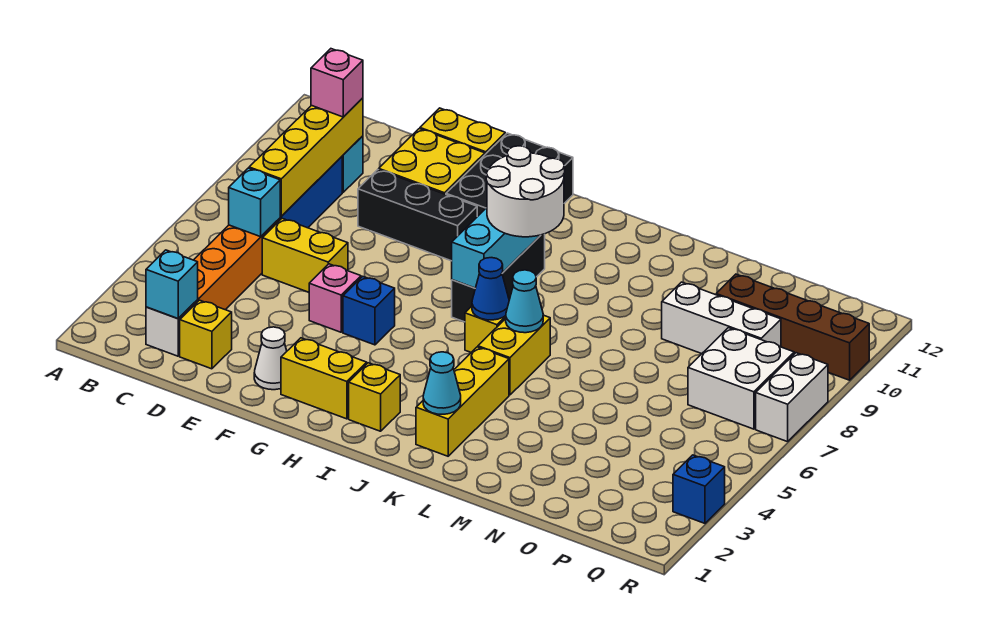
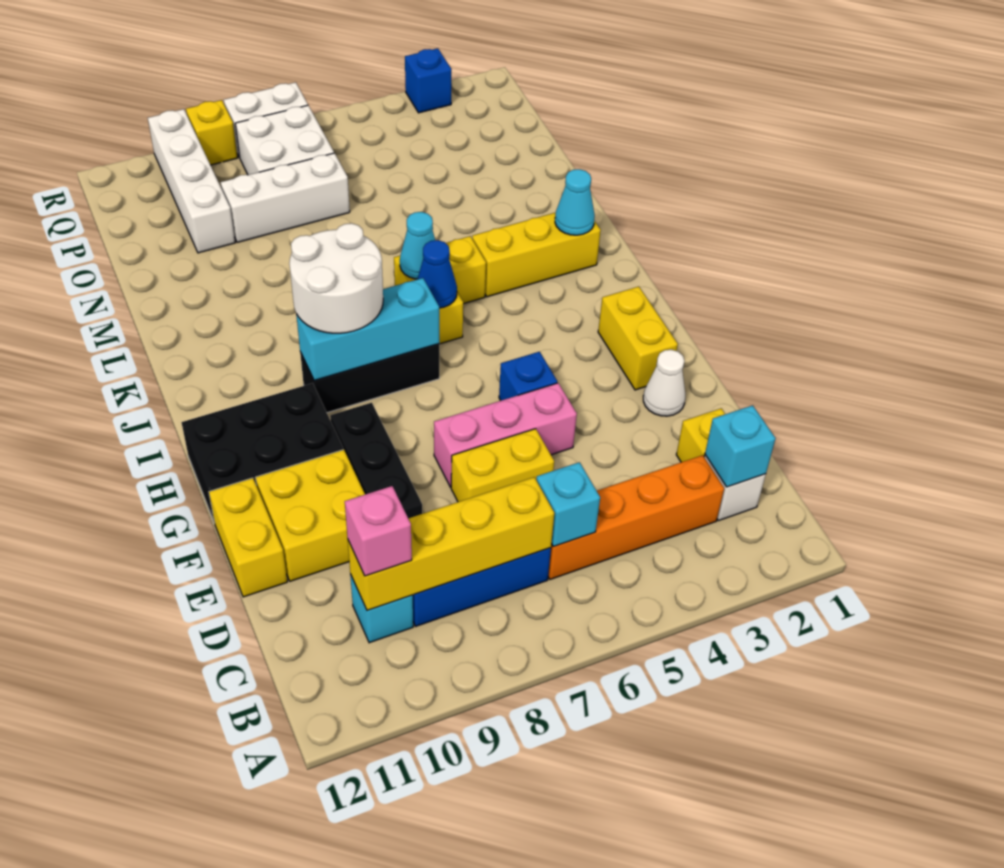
yellow brick D6:E6 level 1 -> yellow brick E6:E7 level 1
pink brick F5 level 1 -> pink brick F5:F7 level 1
yellow brick I2 level 1 -> yellow brick R9 level 1
white brick N9:P9 level 1 -> white brick O7:O9 level 1
brown brick O10:R10 level 1 -> white brick O10:R10 level 1

